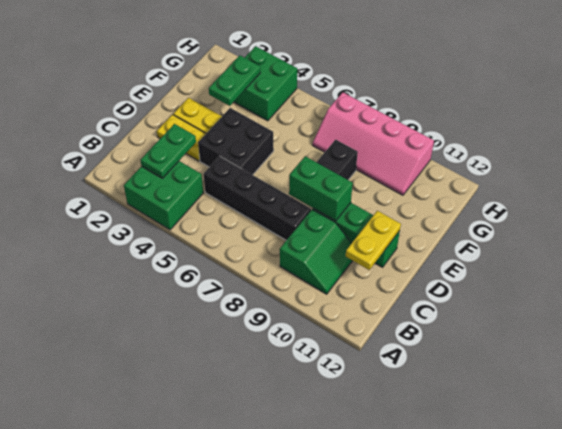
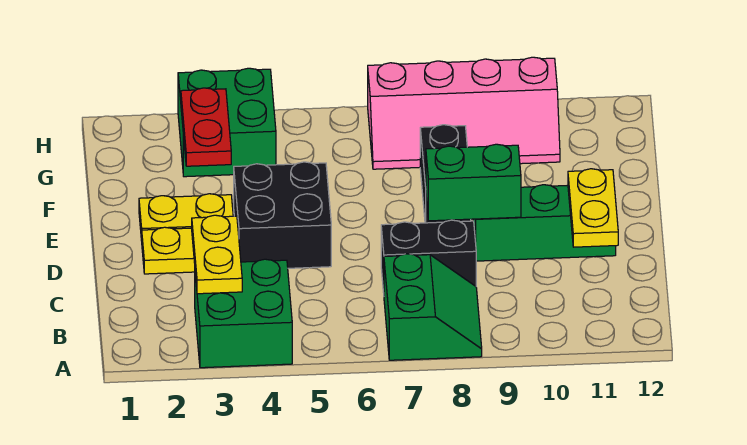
green plate B3:C3 level 2 -> yellow plate B3:C3 level 2
green slope B9:C10 level 1 top 9 -> green slope A7:B8 level 1 top 7
black brick C5:C8 level 1 -> black brick C7:C8 level 1
green plate F3:G3 level 2 -> red plate F3:G3 level 2

